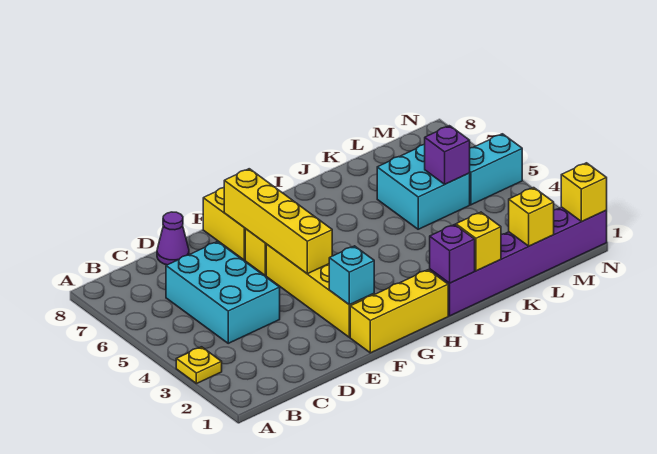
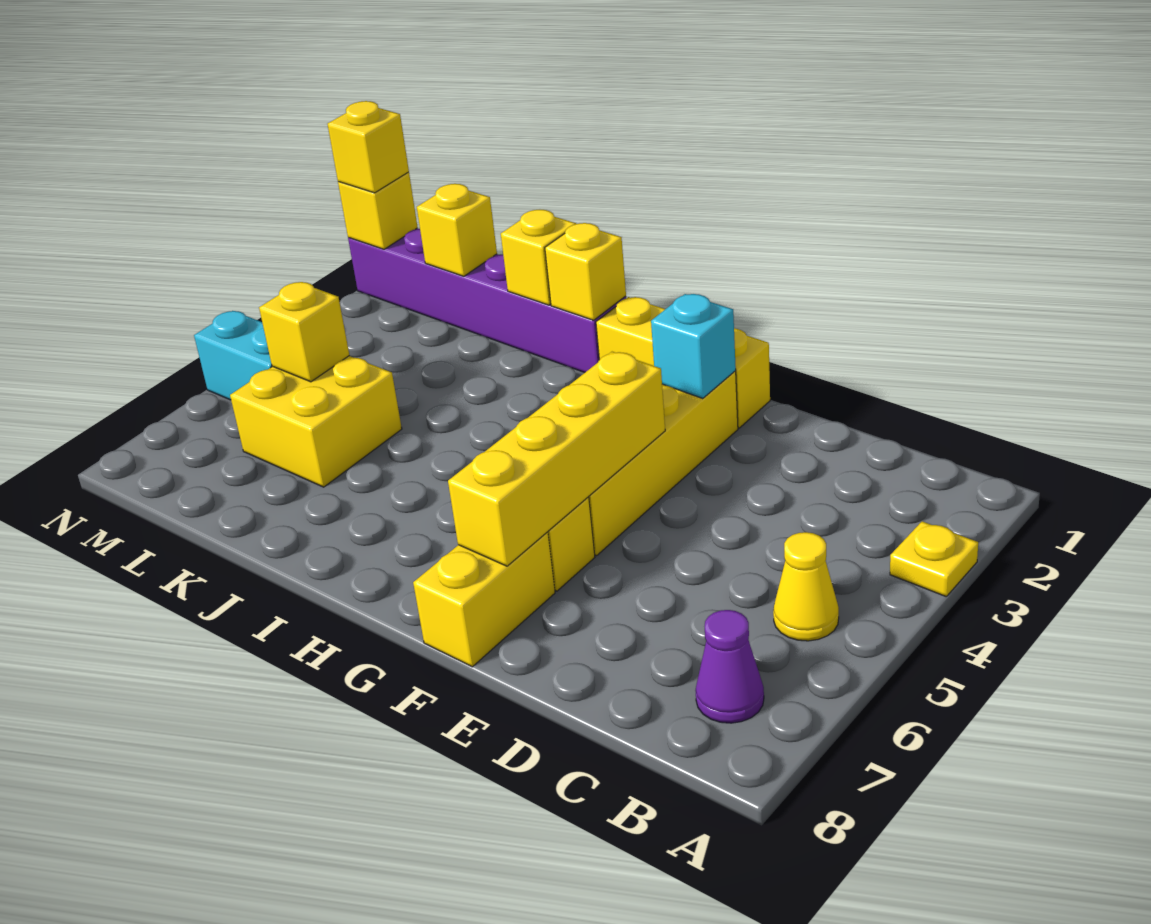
none -> yellow cone B5 level 1
cyan brick C4:D6 level 1 -> none
purple cone D8 level 1 -> purple cone B7 level 1
purple brick I1 level 2 -> yellow brick I1 level 2
cyan brick K5:L6 level 1 -> yellow brick K5:L6 level 1
purple brick L5 level 2 -> yellow brick L5 level 2
none -> yellow brick N1 level 3

